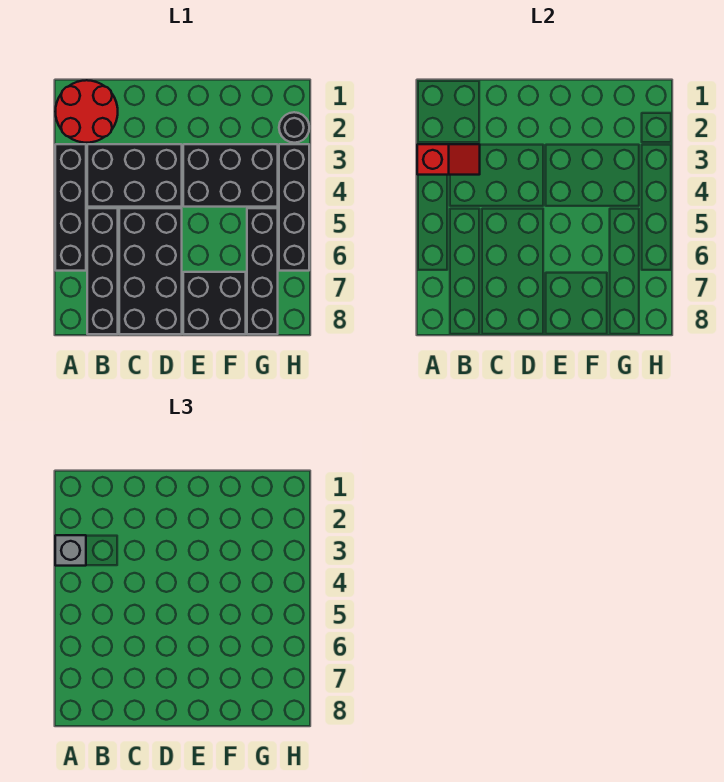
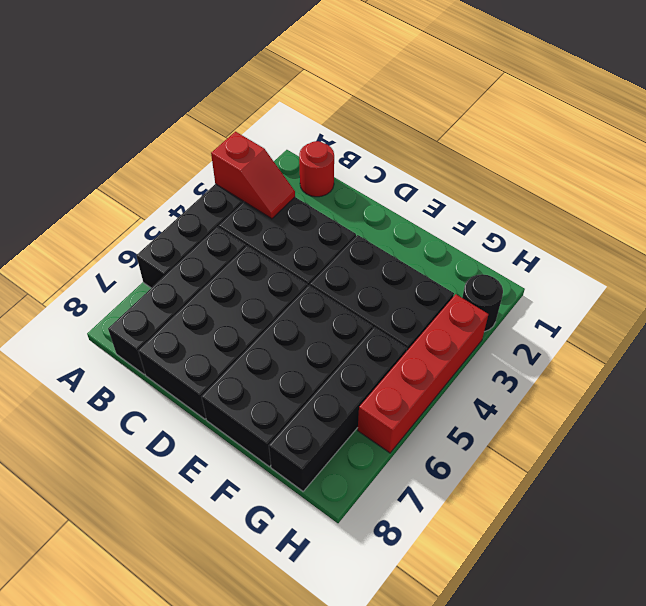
red round brick A1:B2 level 1 -> red round brick B1 level 1
grey brick A3 level 3 -> none
black brick E7:F8 level 1 -> black brick E5:F8 level 1
black brick H3:H6 level 1 -> red brick H3:H6 level 1

